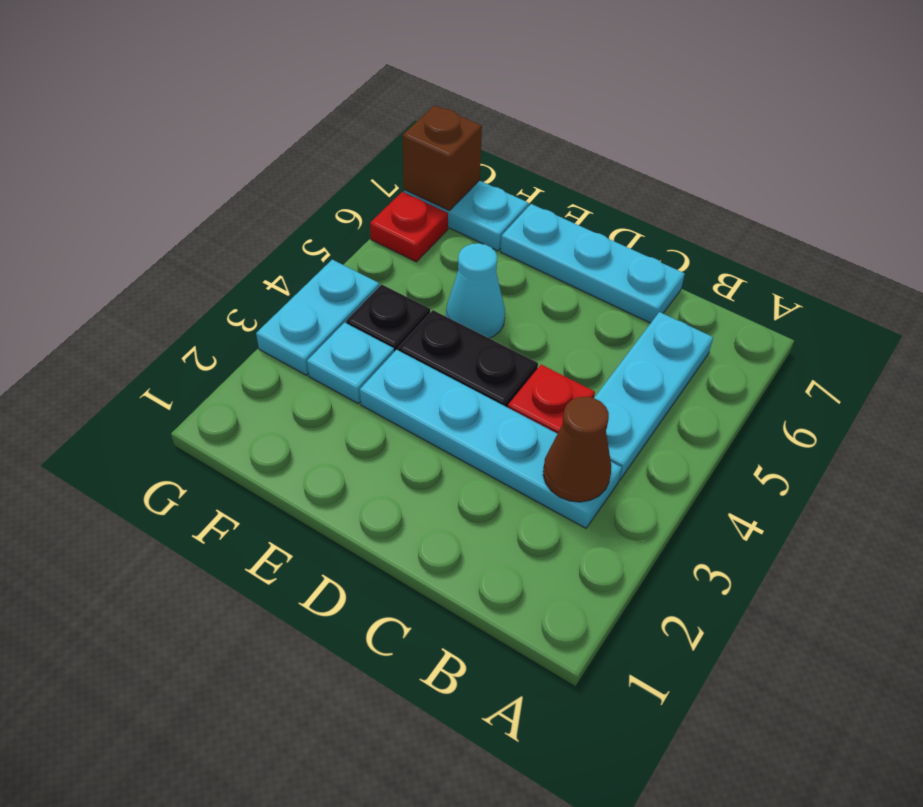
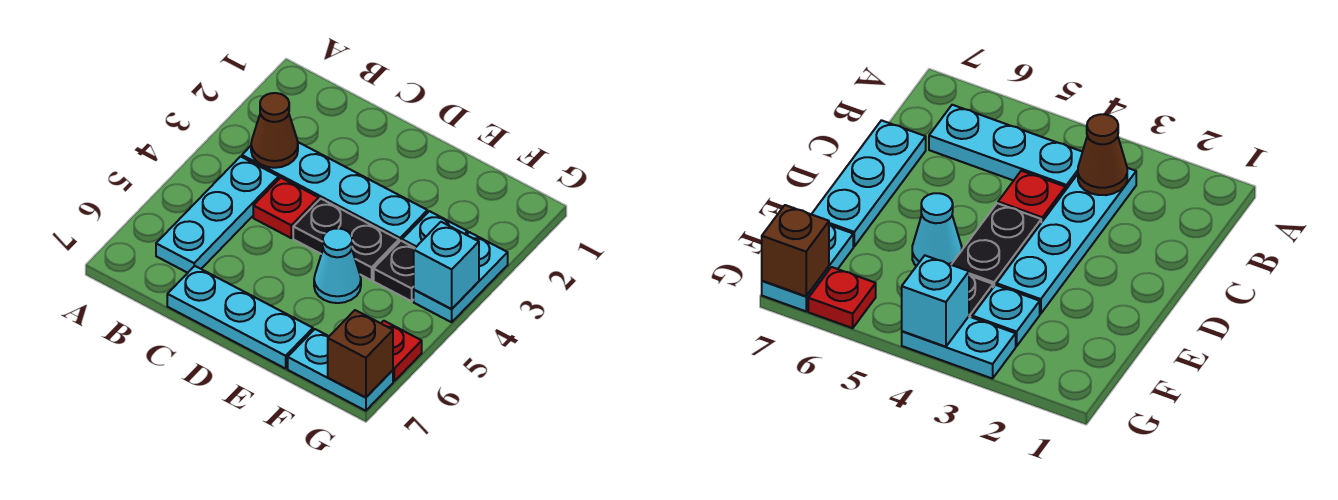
none -> cyan brick G4 level 2

